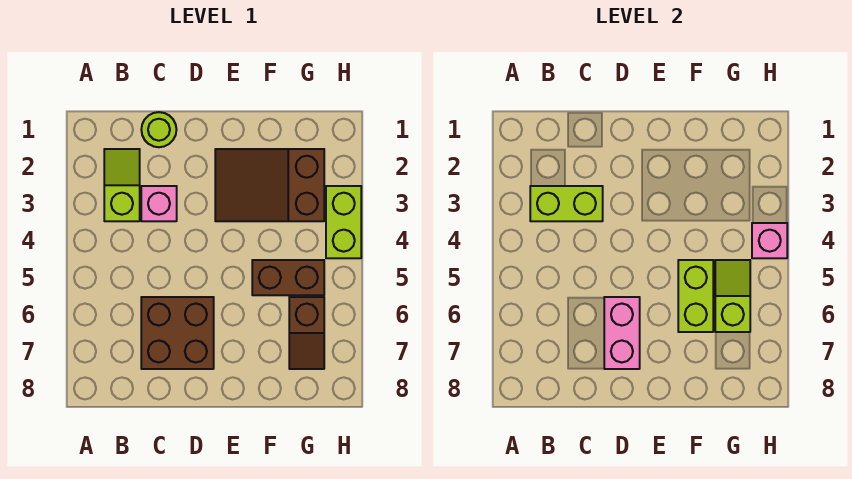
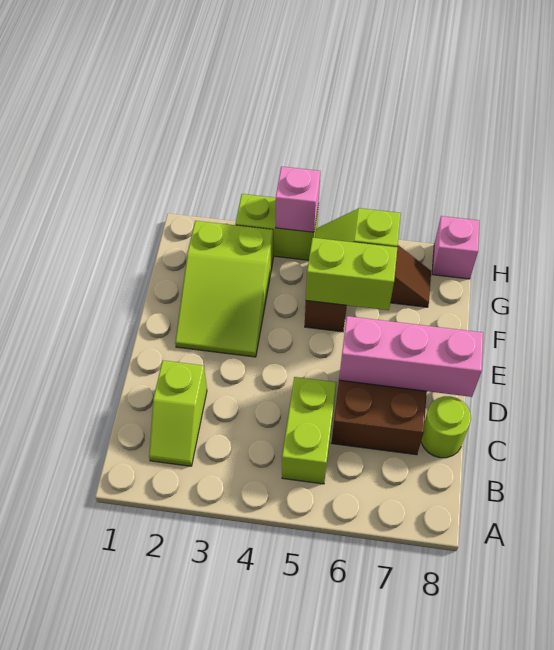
lime slope B2:B3 level 1 top 3 -> lime slope B2:C2 level 1 top C
lime brick B3:C3 level 2 -> lime brick B5:C5 level 1
lime round brick C1 level 1 -> lime round brick C8 level 1
pink brick C3 level 1 -> pink brick H8 level 1
pink brick D6:D7 level 2 -> pink brick D6:D8 level 2
brown slope E2:G3 level 1 top G -> lime slope E2:G3 level 1 top G

